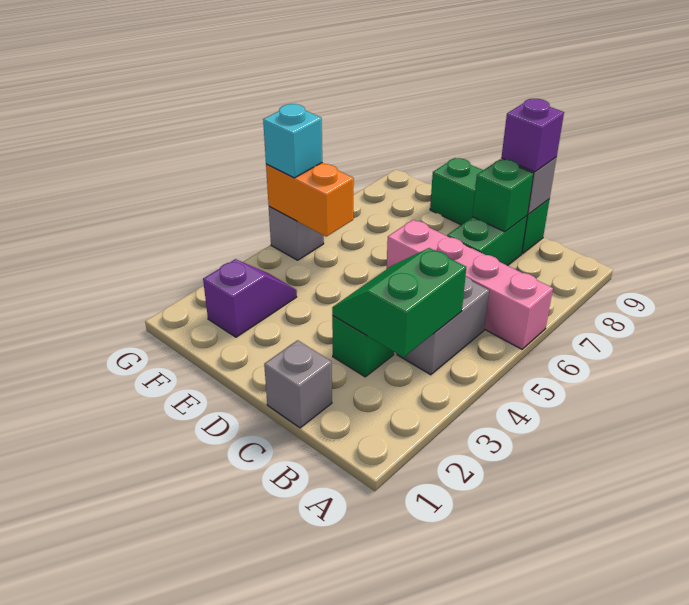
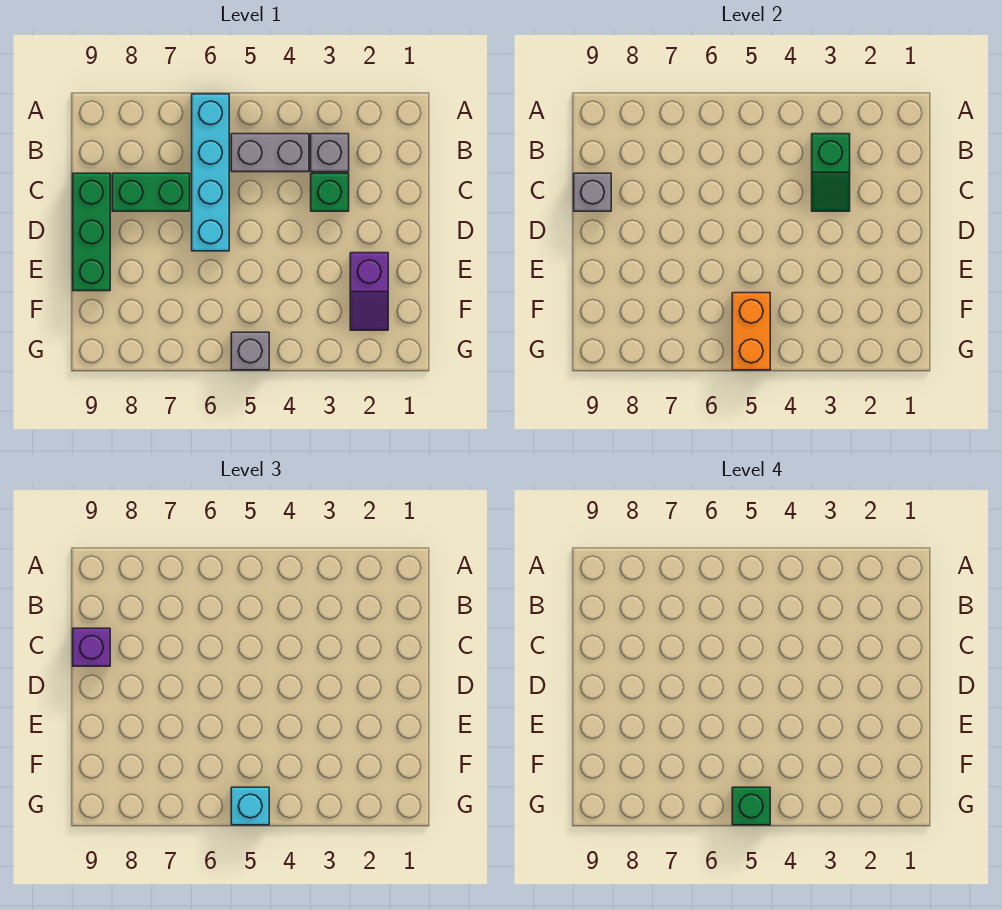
pink brick A6:D6 level 1 -> cyan brick A6:D6 level 1
green slope B3:C4 level 2 top B -> green slope B3:C3 level 2 top B
grey brick C1 level 1 -> grey brick B3 level 1
green brick C8 level 2 -> green brick G5 level 4
purple slope F2:F3 level 1 top 2 -> purple slope E2:F2 level 1 top E

